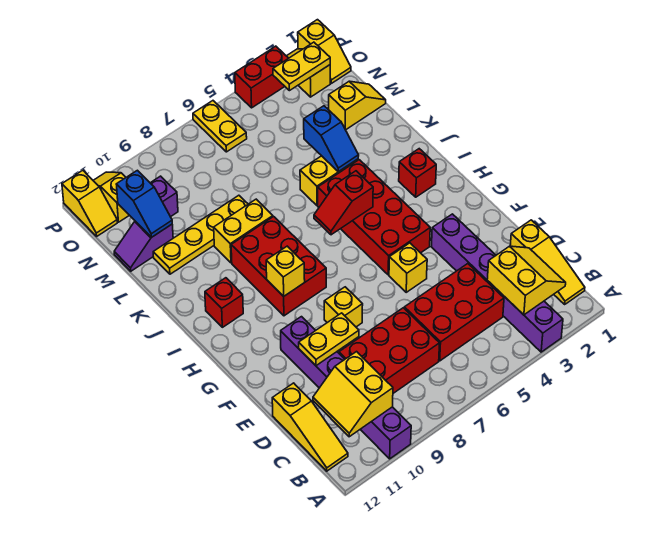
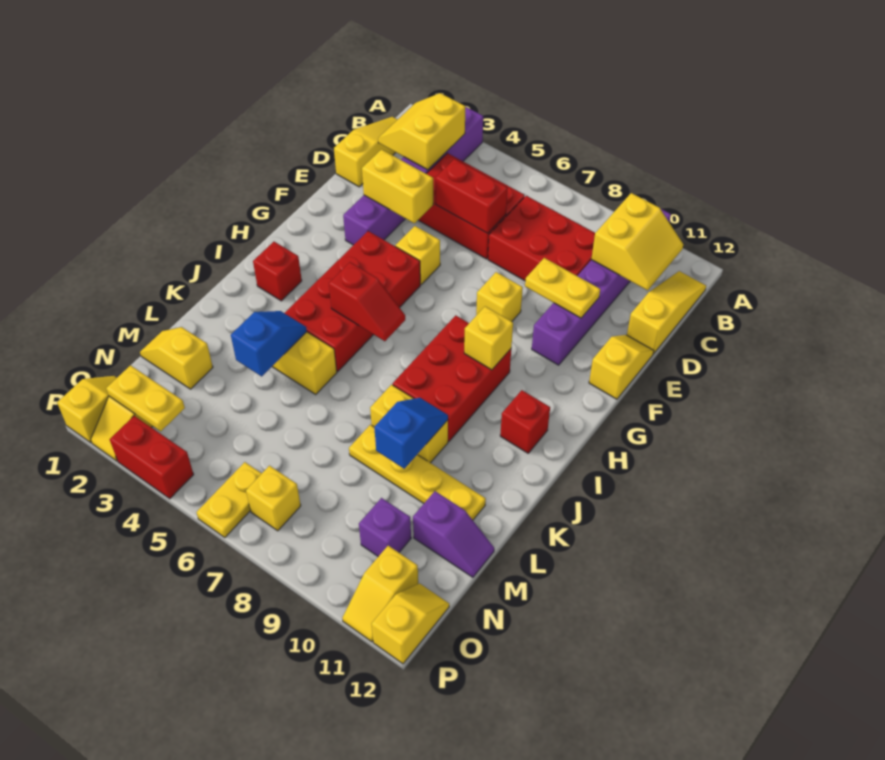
none -> red brick D5:D6 level 2
none -> yellow brick E3:E4 level 2
none -> yellow slope E12:F12 level 1 top F
blue slope M11:N11 level 2 top N -> blue slope K9:L9 level 2 top L
none -> yellow brick O7 level 1

